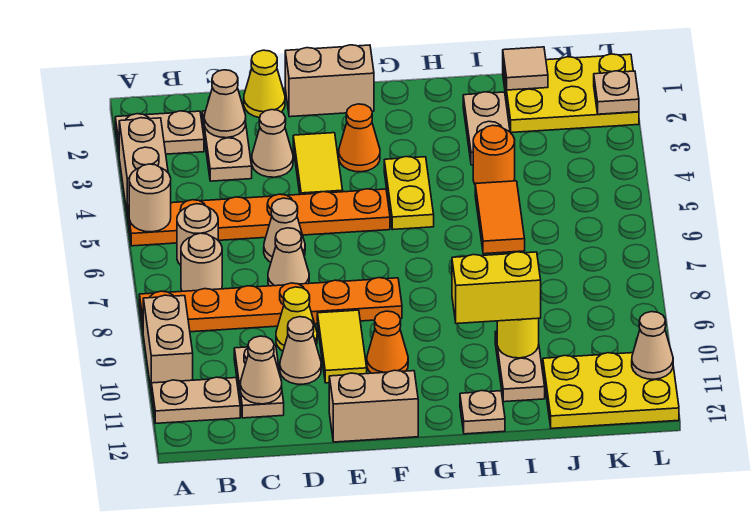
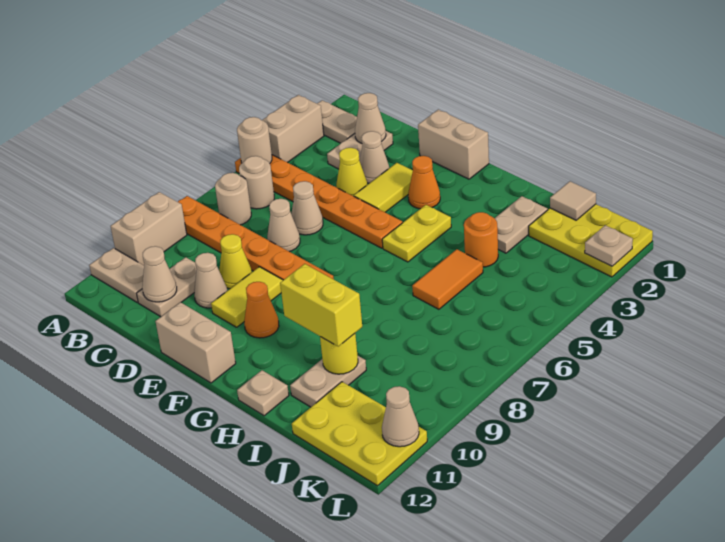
yellow cone D1 level 1 -> yellow cone D4 level 1

